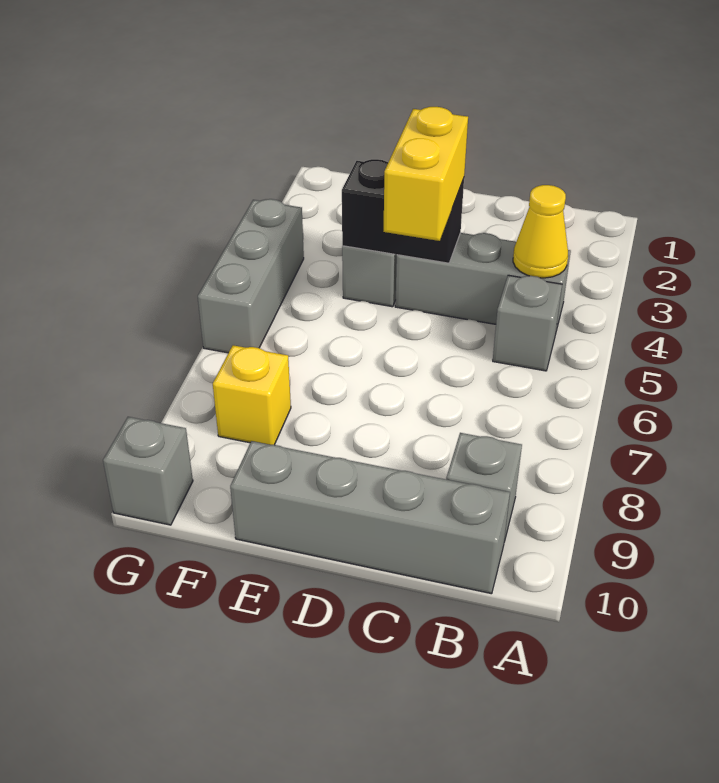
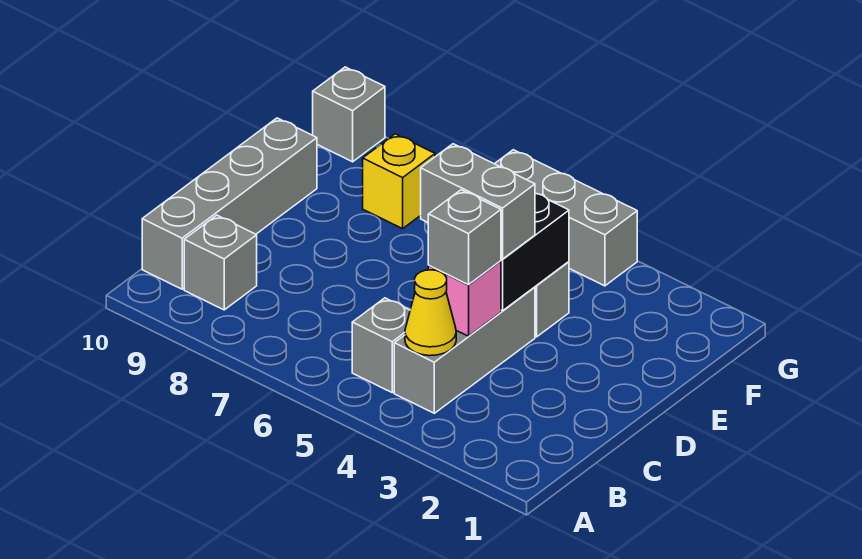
none -> pink brick C4 level 2
none -> grey brick C4 level 3
yellow brick D4:D5 level 3 -> grey brick D4:D5 level 3

